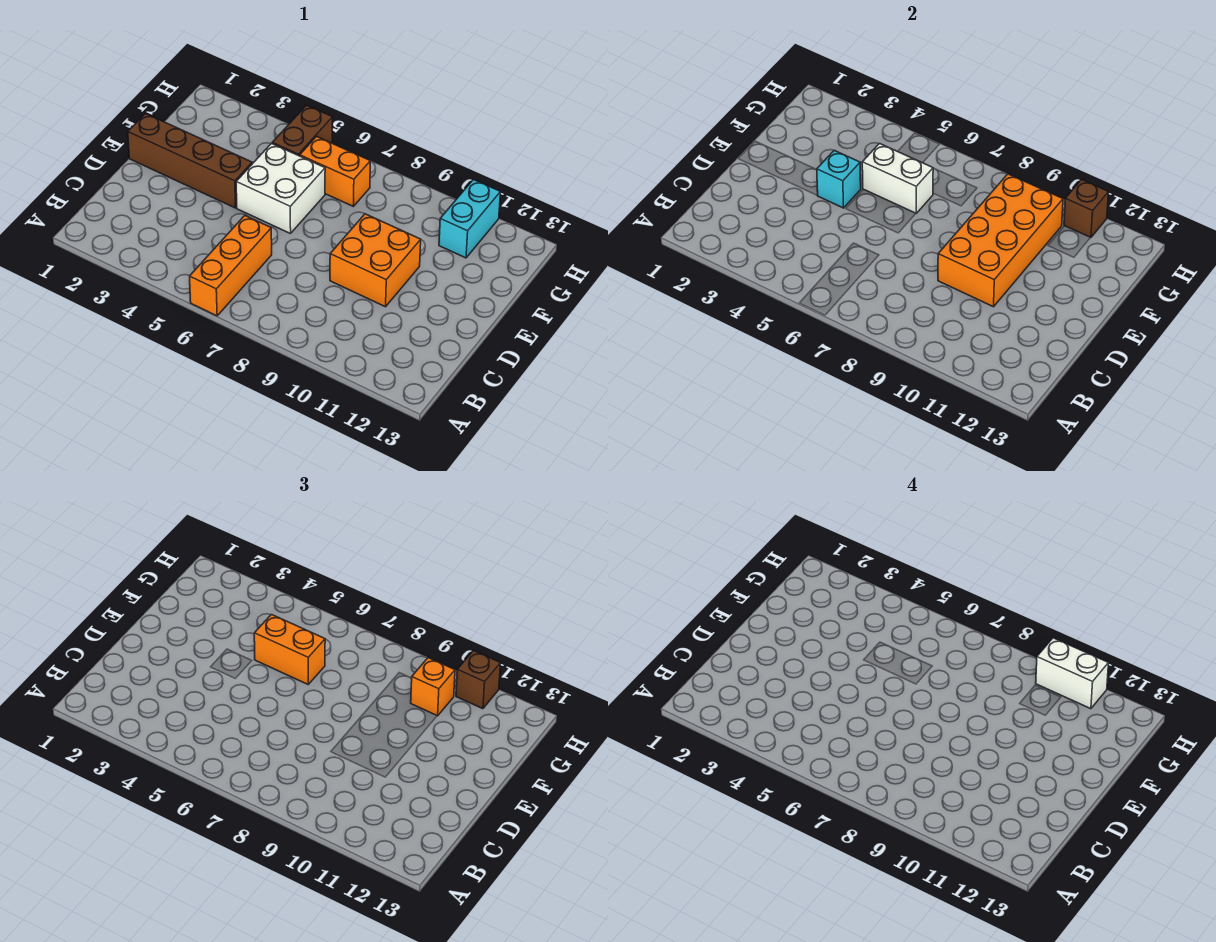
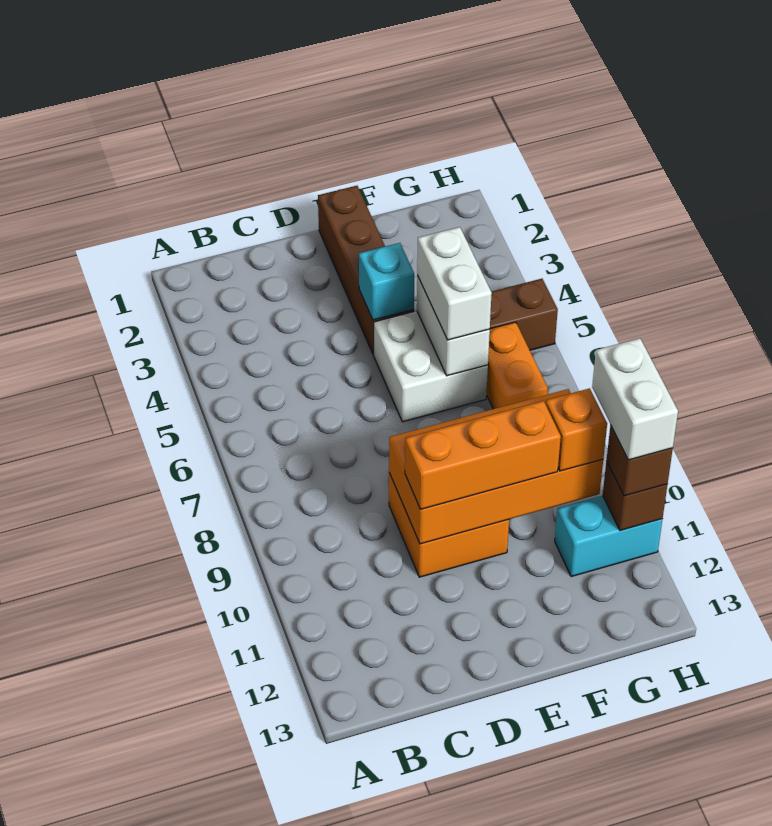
orange brick A6:C6 level 1 -> orange brick D10:F10 level 3
orange brick F5:F6 level 3 -> white brick F5:F6 level 3

